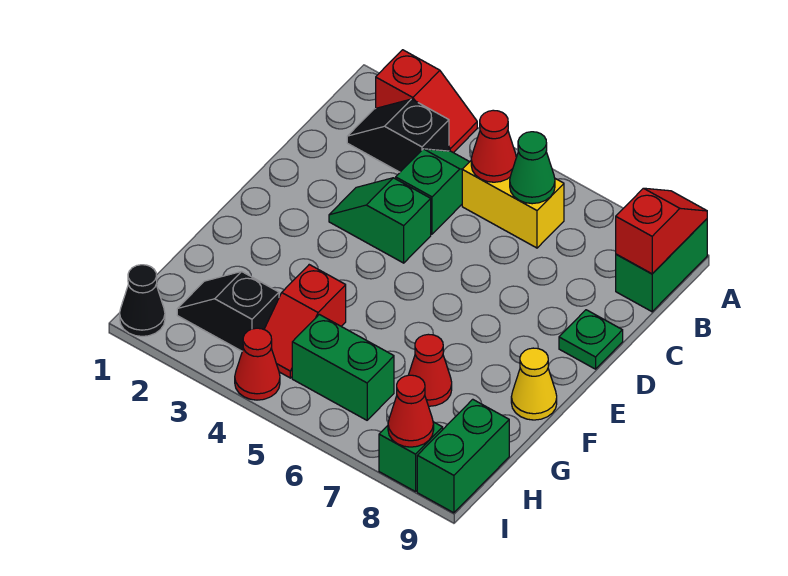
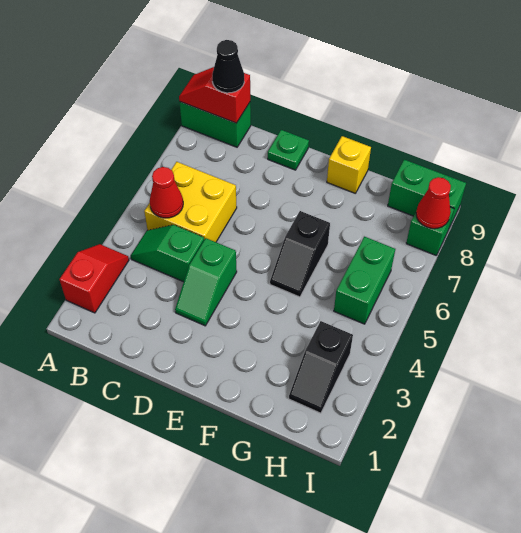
black slope B2:B3 level 1 top 3 -> black slope F5:F6 level 1 top 6
yellow brick B5:B6 level 1 -> yellow brick B5:C6 level 1
green cone B6 level 2 -> none
yellow cone F9 level 1 -> yellow brick F9 level 1
red slope G4:H4 level 1 top G -> none
red cone G7 level 1 -> none
black cone I1 level 1 -> black cone B9 level 3
red cone I4 level 1 -> none

